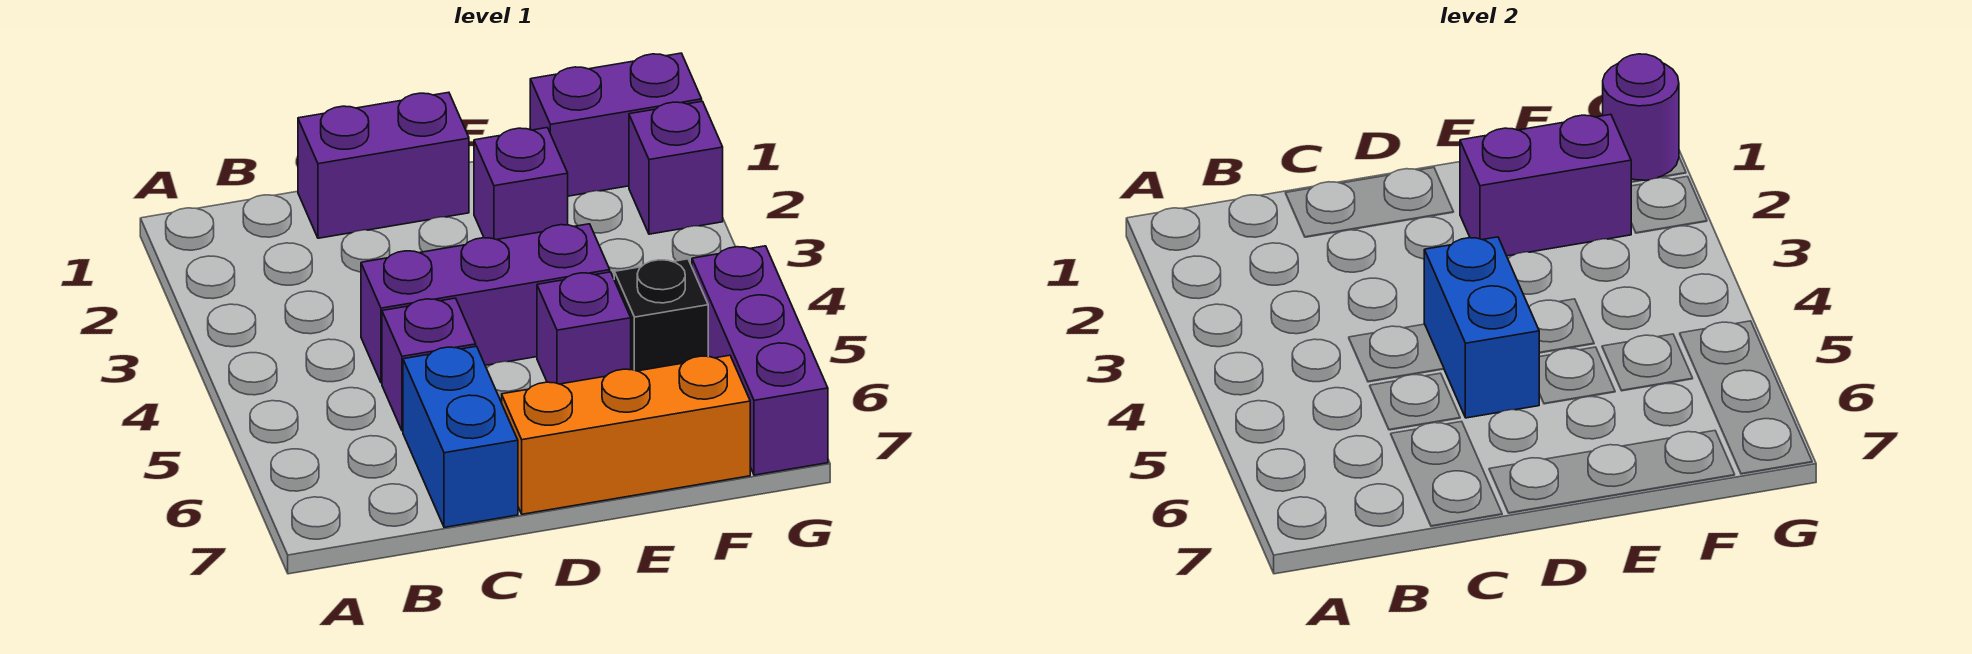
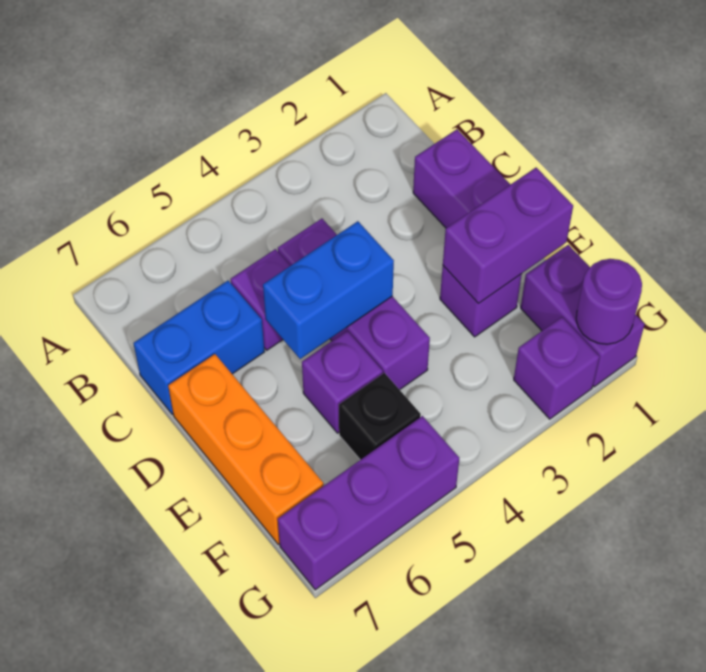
purple brick E2:F2 level 2 -> purple brick E1:E2 level 2

